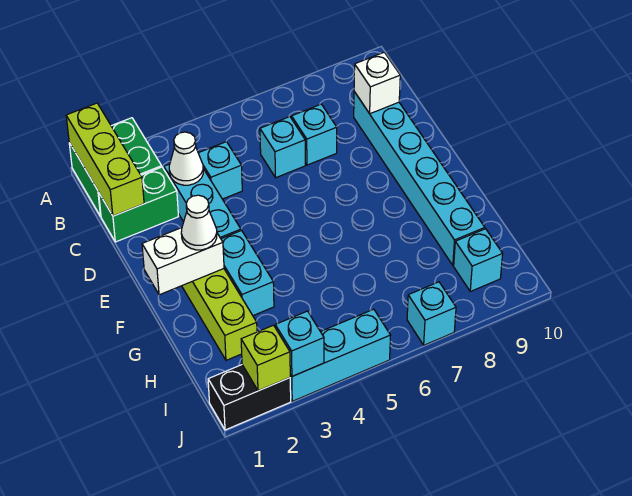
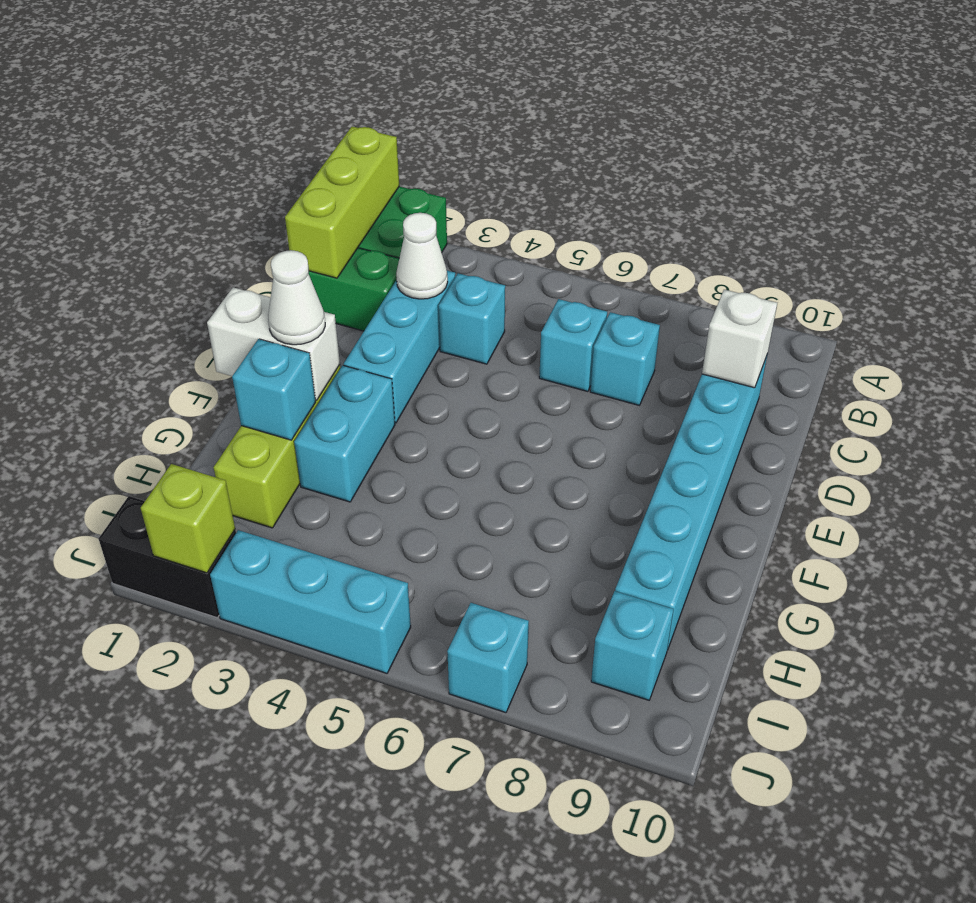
cyan brick J3 level 2 -> cyan brick G2 level 2

